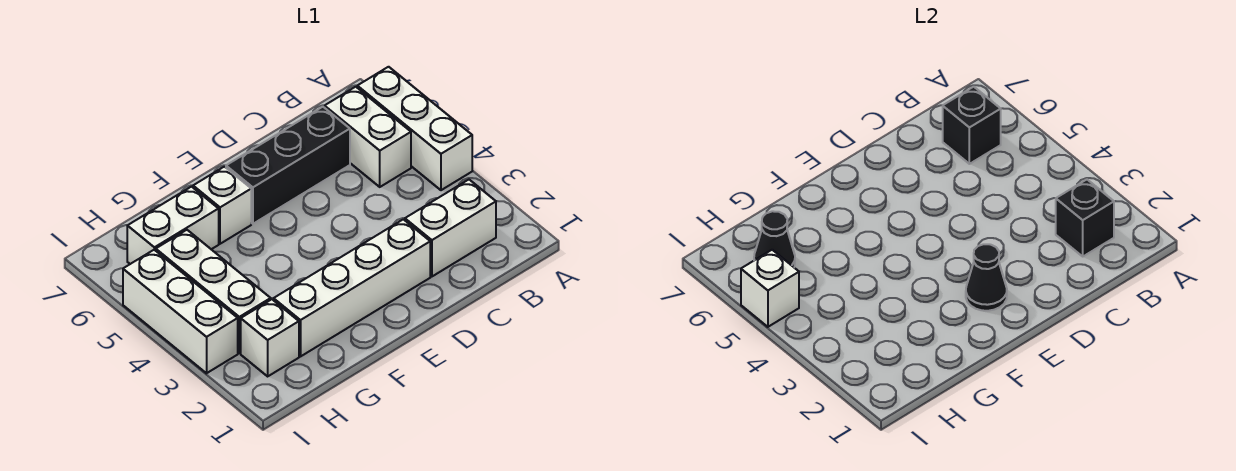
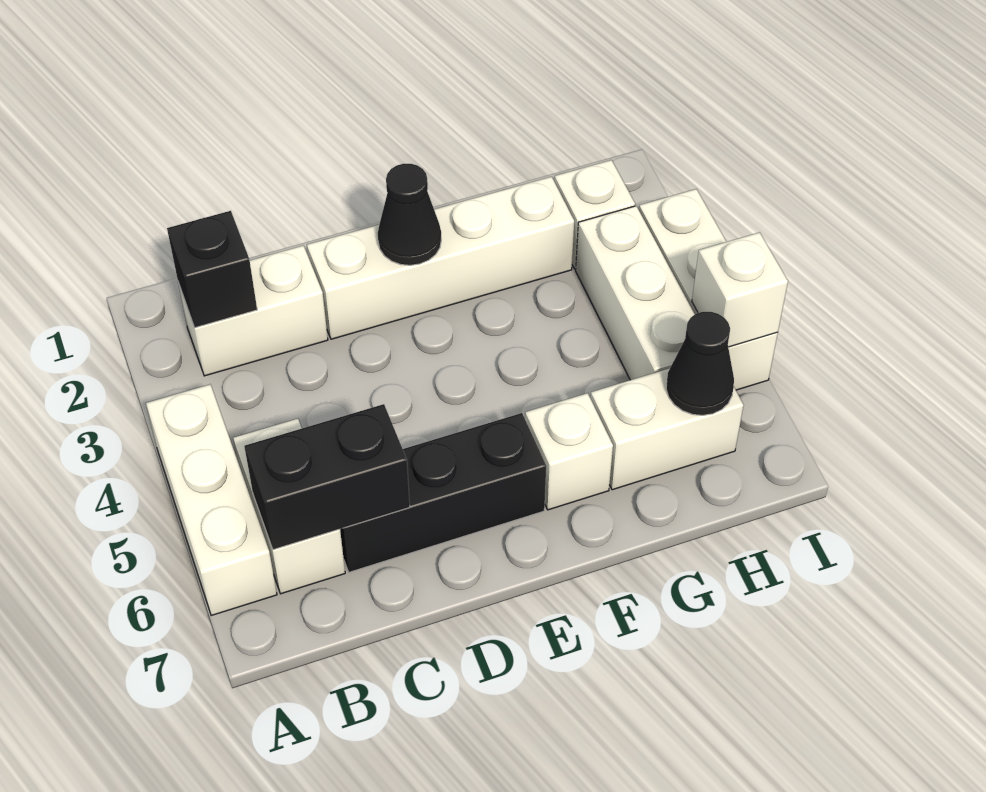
black brick B6 level 2 -> black brick B6:C6 level 2

